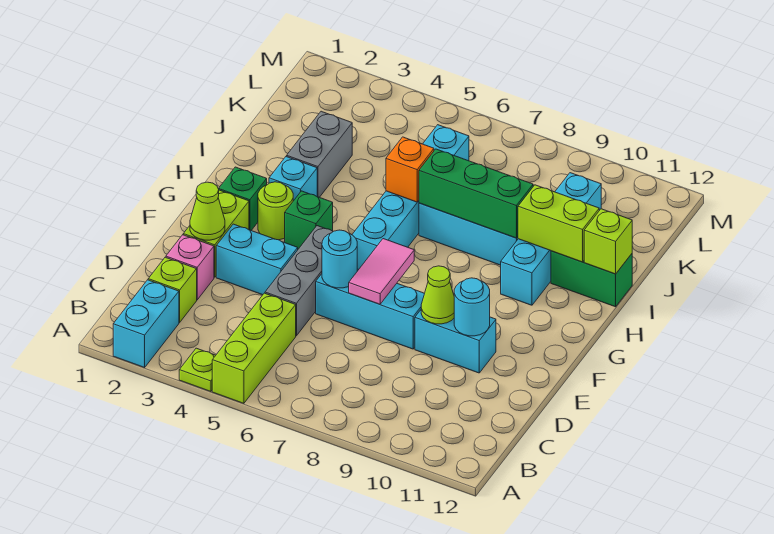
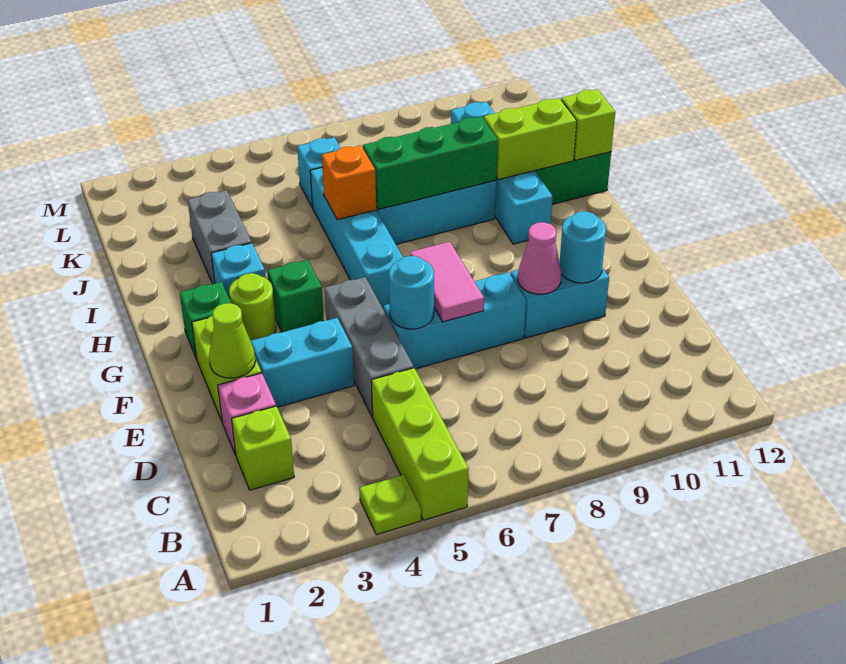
cyan brick A2:B2 level 1 -> none
lime cone E9 level 2 -> pink cone E9 level 2

